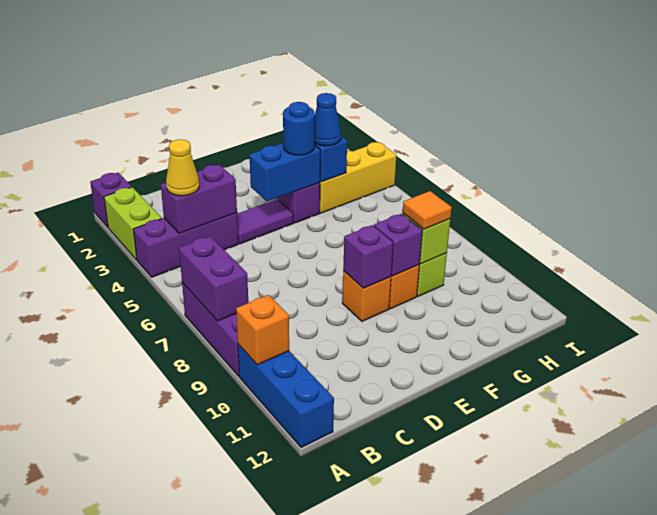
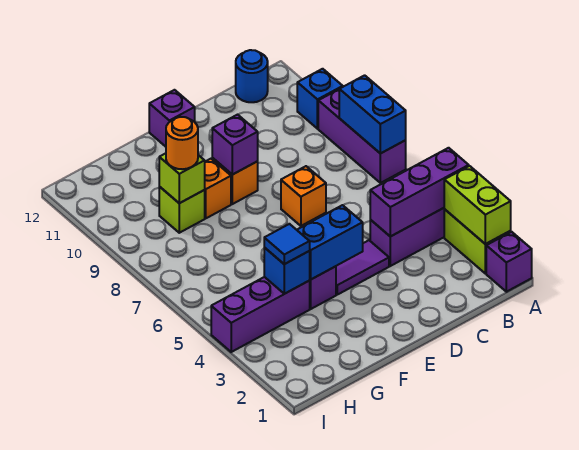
none -> lime brick A2:A3 level 2
purple brick A7:A8 level 2 -> blue brick A7:A8 level 2
blue brick A10:A12 level 1 -> blue brick A10 level 1
orange brick A10 level 2 -> orange brick D7 level 1
purple brick B4:C4 level 2 -> purple brick A4:C4 level 2
yellow cone B4 level 3 -> none
blue round brick F4 level 3 -> blue round brick B12 level 1
purple brick F9 level 2 -> purple brick E12 level 1
yellow brick G4:I4 level 1 -> purple brick G4:I4 level 1
blue cone G4 level 3 -> blue tile G4 level 3
orange tile G9 level 3 -> orange round brick G9 level 3

